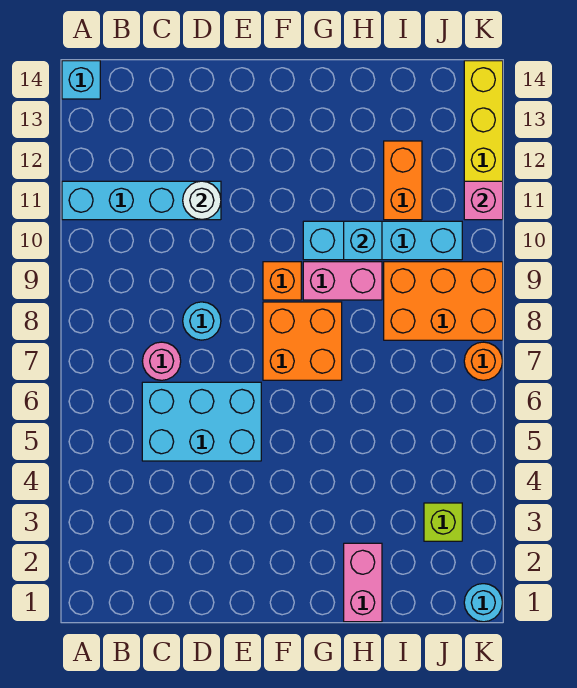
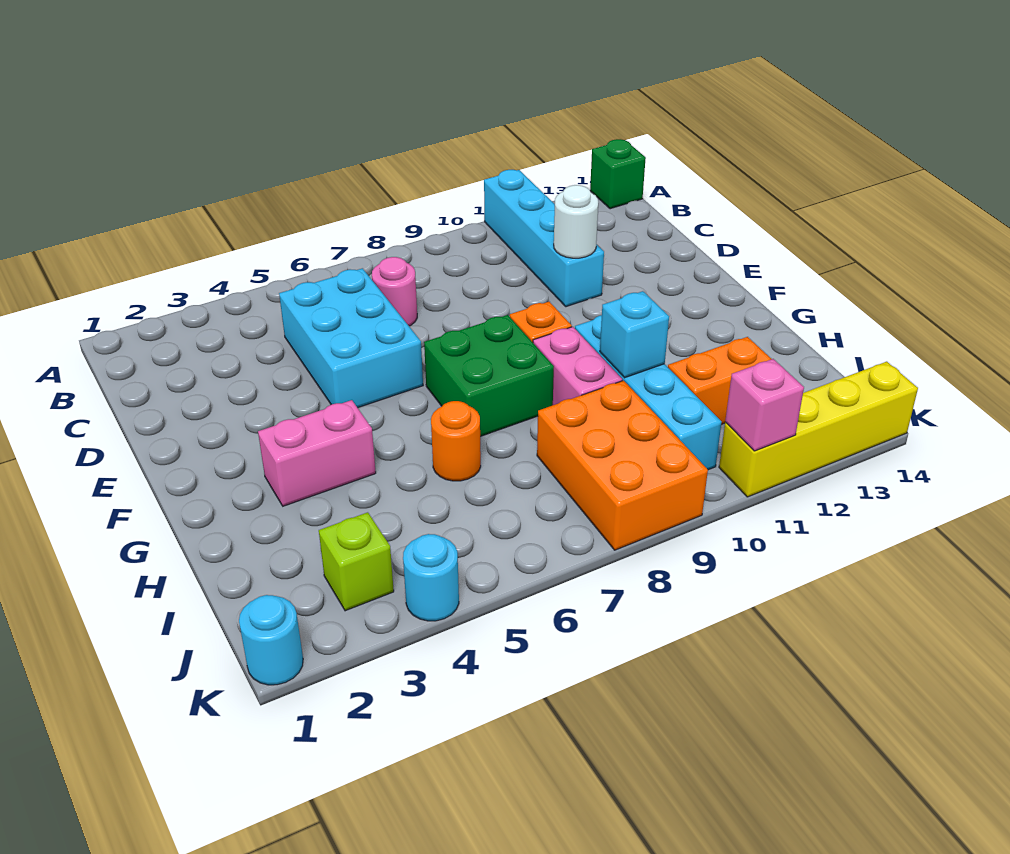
cyan brick A14 level 1 -> green brick A14 level 1
cyan round brick D8 level 1 -> cyan round brick K4 level 1
orange brick F7:G8 level 1 -> green brick F7:G8 level 1
pink brick H1:H2 level 1 -> pink brick G3:G4 level 1
orange round brick K7 level 1 -> orange round brick H6 level 1

